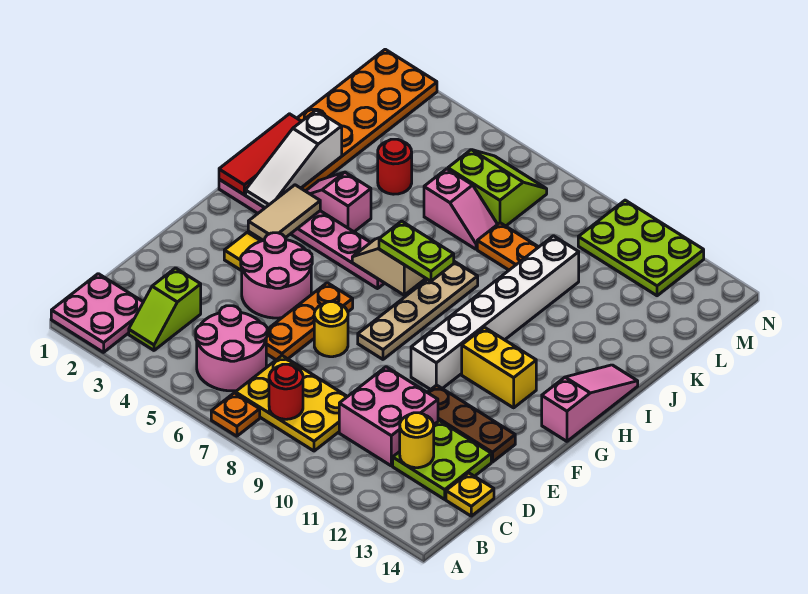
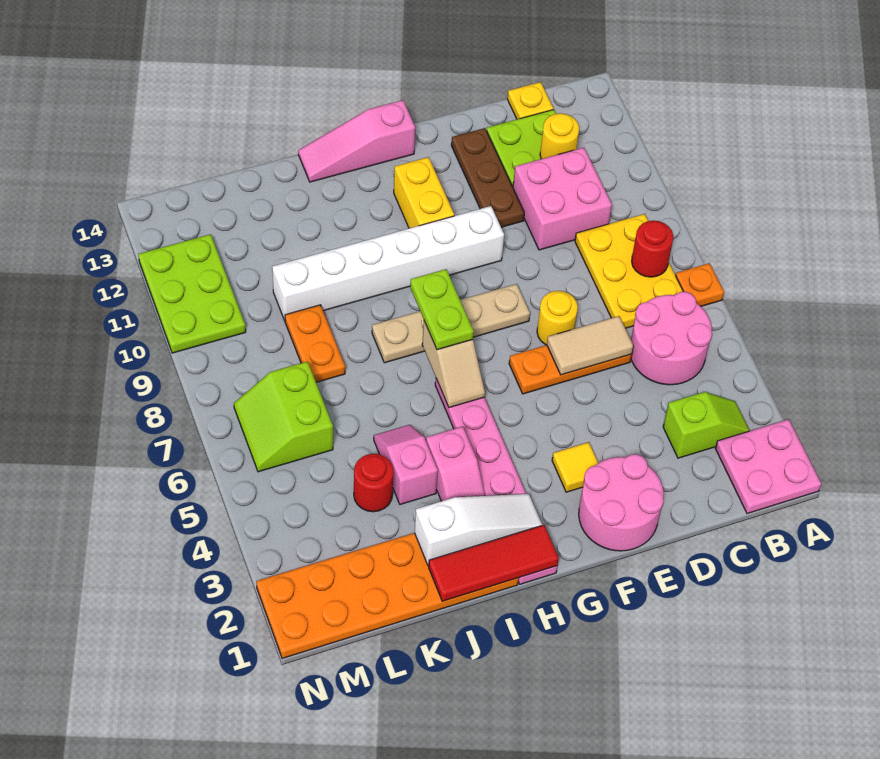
pink round brick E4:F5 level 1 -> pink round brick E1:F2 level 1
tan tile G3:H3 level 2 -> tan tile D6:E6 level 2
pink slope K6:K7 level 1 top 6 -> pink slope J4:J5 level 1 top 4

